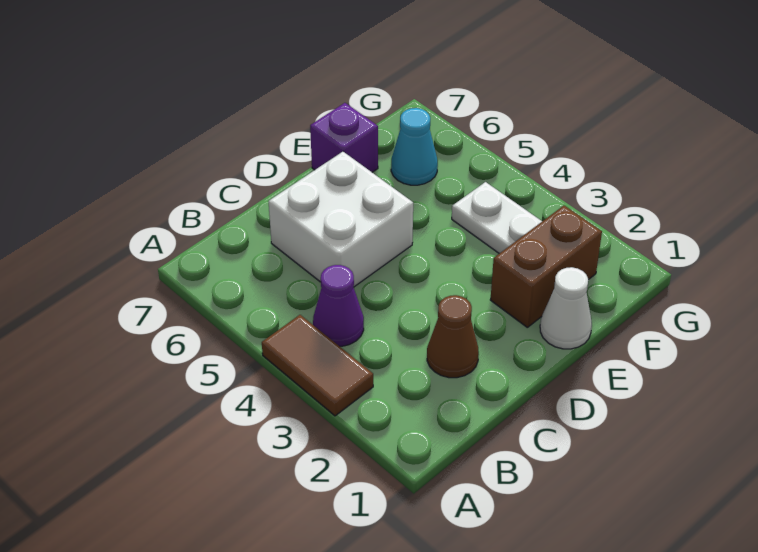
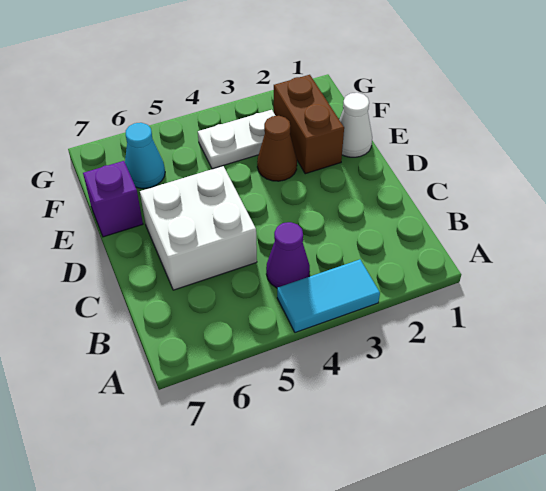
brown tile A3:A4 level 1 -> cyan tile A3:A4 level 1
brown cone C2 level 1 -> brown cone E3 level 1

